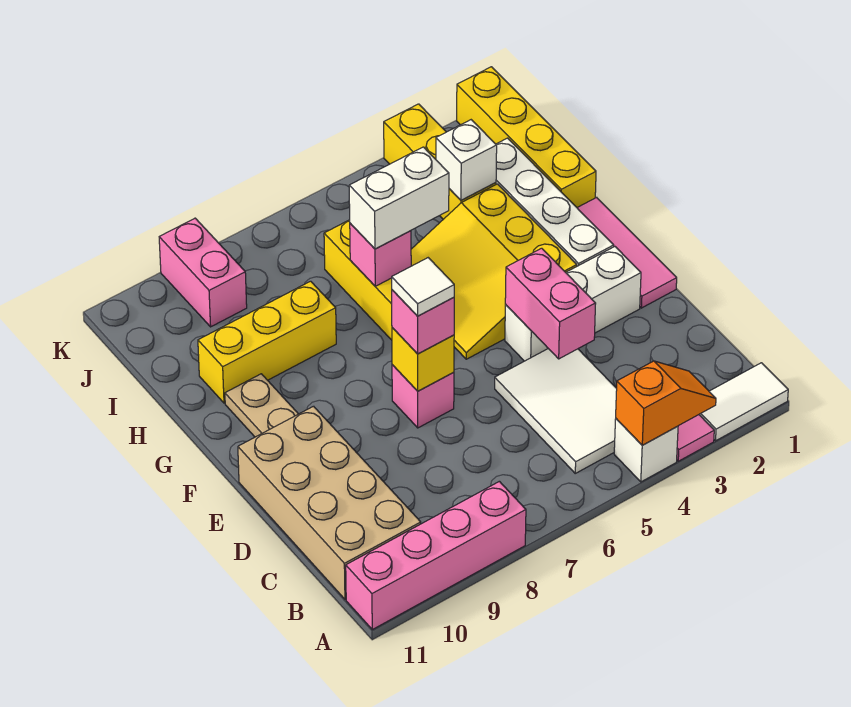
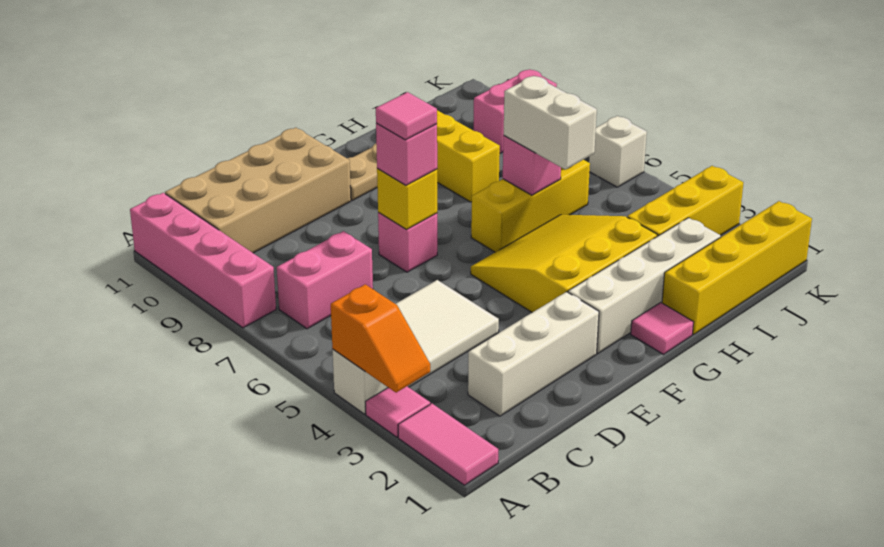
white tile A1:A2 level 1 -> pink tile A1:A2 level 1
pink brick D4:E4 level 2 -> pink brick B7:C7 level 1
pink tile E1:G1 level 1 -> pink tile G1 level 1
white brick E2:E4 level 1 -> white brick C2:E2 level 1
white tile E7 level 4 -> pink tile E7 level 4
white brick I3 level 2 -> white brick K6 level 1

